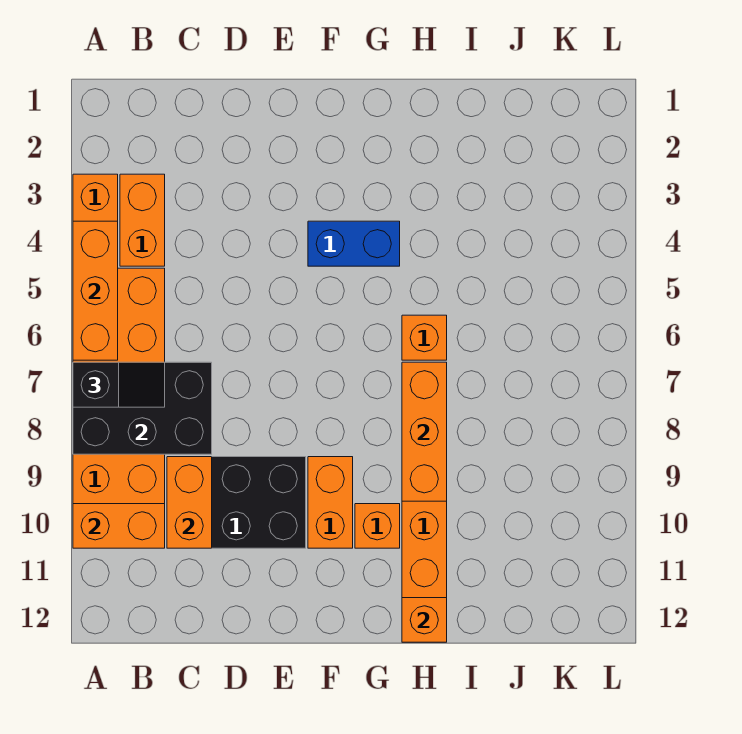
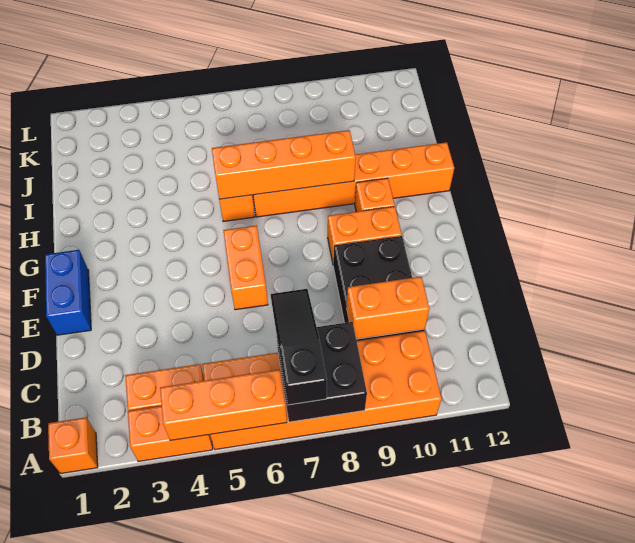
black brick A7:C8 level 2 -> black brick A7:B8 level 2
black slope A7:B7 level 3 top A -> black slope A7:C7 level 3 top A
orange brick A10:B10 level 2 -> orange brick E6:F6 level 1
blue brick F4:G4 level 1 -> blue brick E1:F1 level 1
orange brick H7:H9 level 2 -> orange brick H6:H9 level 2
orange brick H12 level 2 -> orange brick A1 level 1

